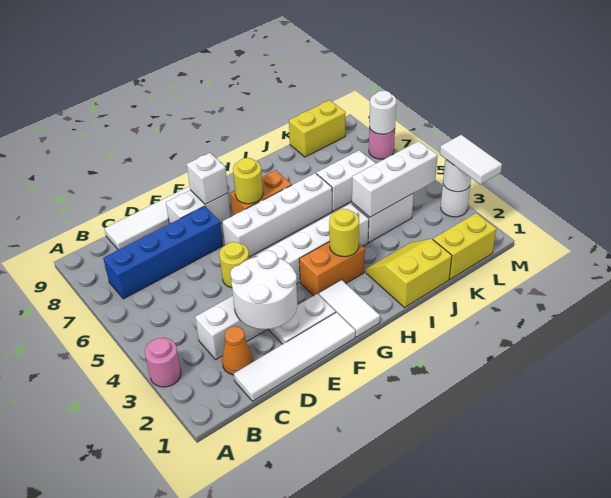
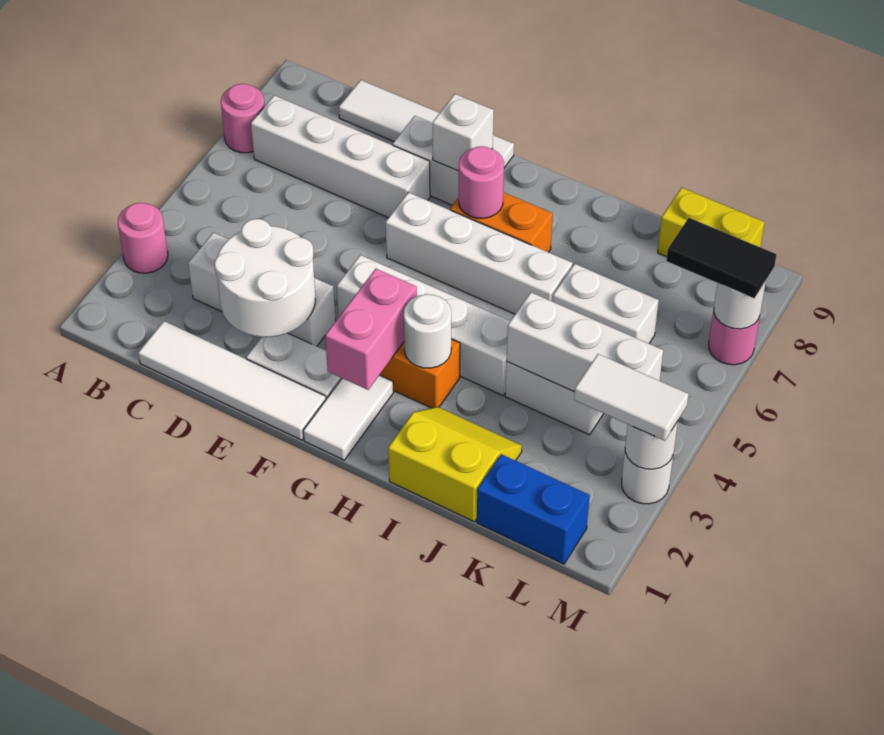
none -> pink round brick A7 level 1
blue brick B7:E7 level 1 -> white brick B7:E7 level 1
orange cone C2 level 1 -> none
yellow round brick E5 level 1 -> none
none -> pink brick G2:G3 level 2
yellow round brick G7 level 2 -> pink round brick G7 level 2
yellow round brick H3 level 2 -> white round brick H3 level 2
yellow brick K1:L1 level 1 -> blue brick K1:L1 level 1
none -> black tile L7:M7 level 3
white tile M2:M3 level 3 -> white tile L3:M3 level 3

